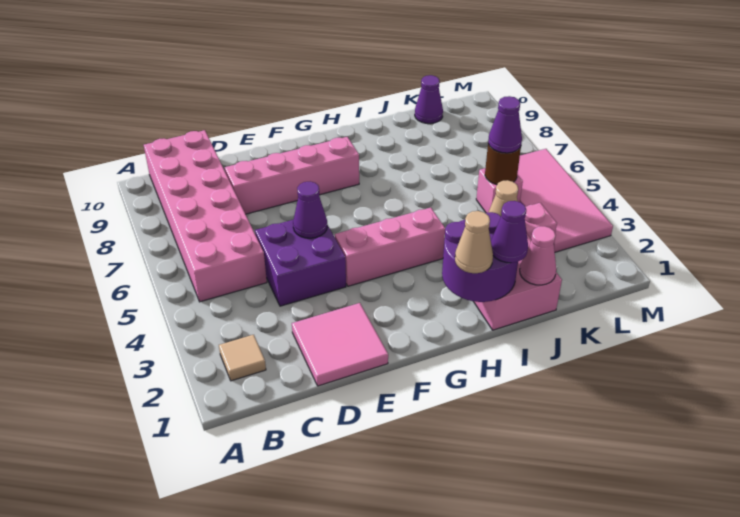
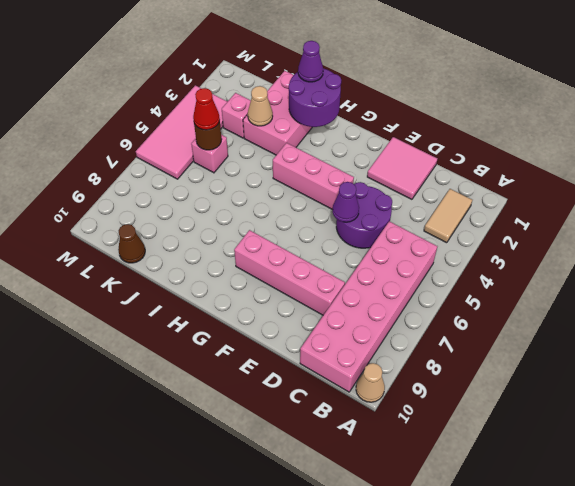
tan tile B2 level 1 -> tan tile B2:B3 level 1
purple brick D4:E5 level 1 -> purple round brick D4:E5 level 1
tan cone H1 level 3 -> tan cone A10 level 1
pink cone J1 level 2 -> none
purple cone K5 level 3 -> red cone K5 level 3
purple cone K10 level 1 -> brown cone K10 level 1

